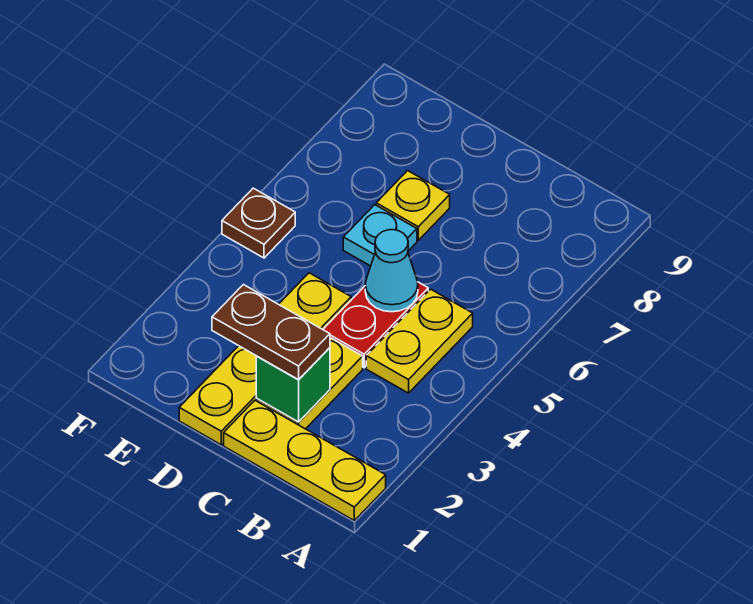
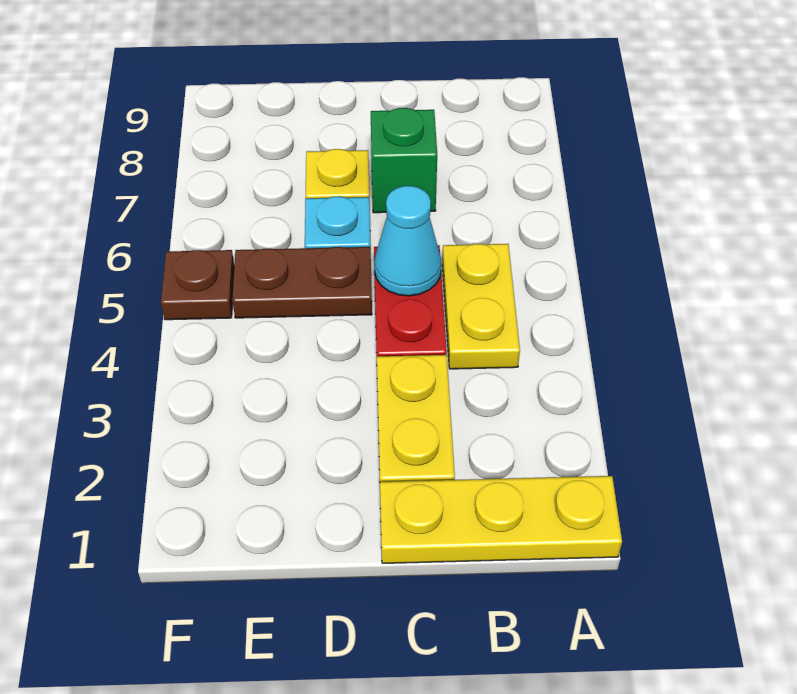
green brick C2 level 2 -> green brick C7 level 1
brown plate C2:D2 level 3 -> brown plate D5:E5 level 1
yellow plate D1:D4 level 1 -> none

